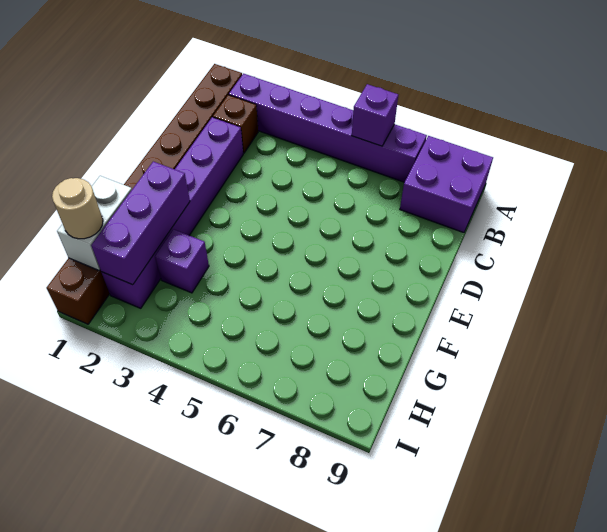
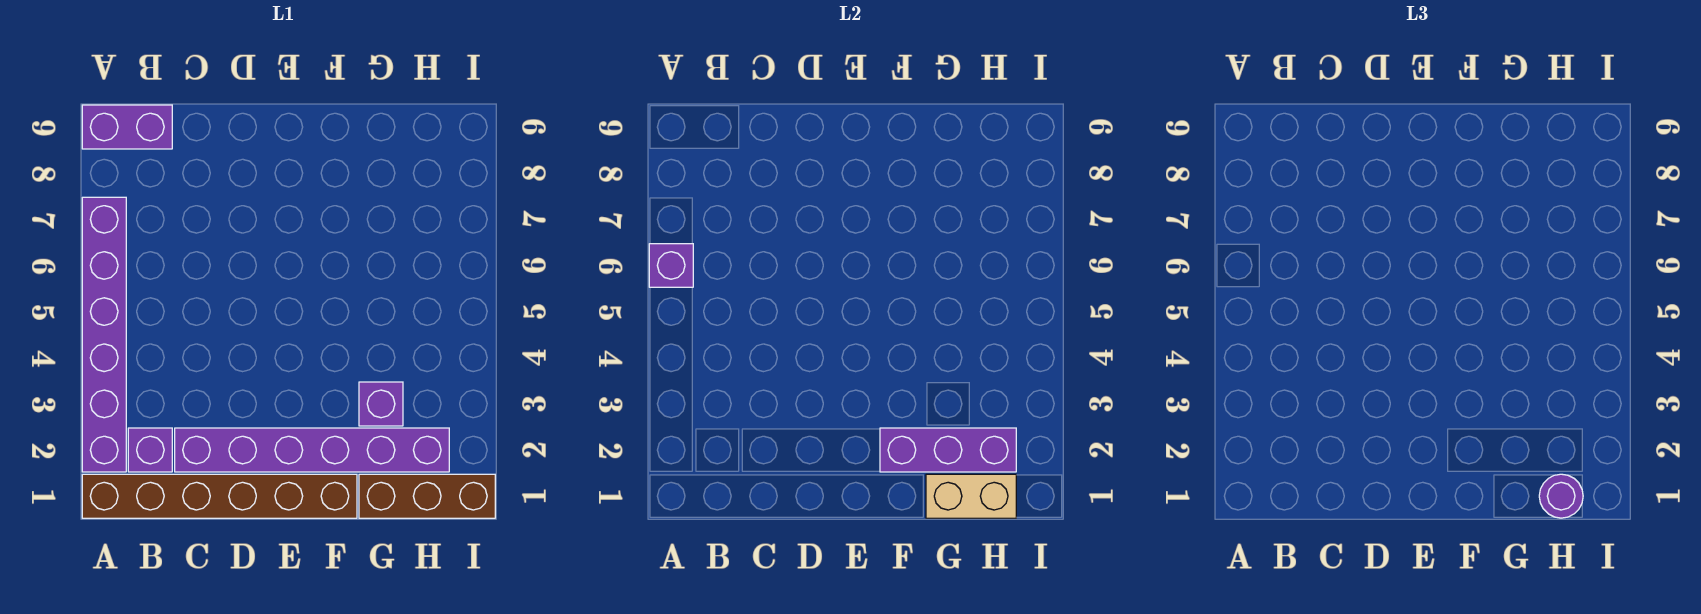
purple brick A8:B9 level 1 -> purple brick A9:B9 level 1
brown brick B2 level 1 -> purple brick B2 level 1
white brick G1:H1 level 2 -> tan brick G1:H1 level 2
tan round brick H1 level 3 -> purple round brick H1 level 3

